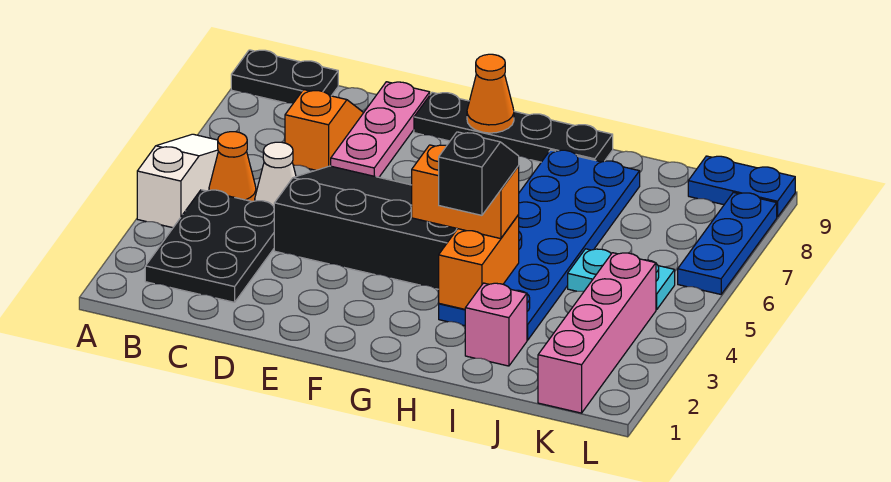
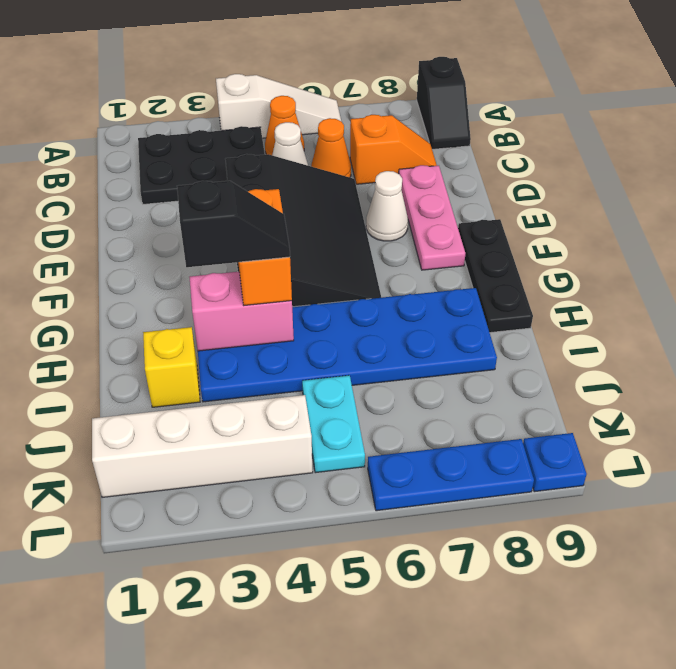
black plate A9:B9 level 1 -> black slope A9:B9 level 1 top A
pink plate D7:D9 level 1 -> pink plate D8:F8 level 1
none -> white cone E7 level 1
black plate E9:H9 level 1 -> black plate F9:H9 level 1
orange cone F9 level 2 -> orange cone C6 level 1
orange brick H3:H4 level 2 -> pink brick H3:H4 level 2
pink brick I2 level 1 -> yellow brick I2 level 1
pink brick K1:K4 level 1 -> white brick K1:K4 level 1
blue plate K9:L9 level 1 -> blue plate L9 level 1

